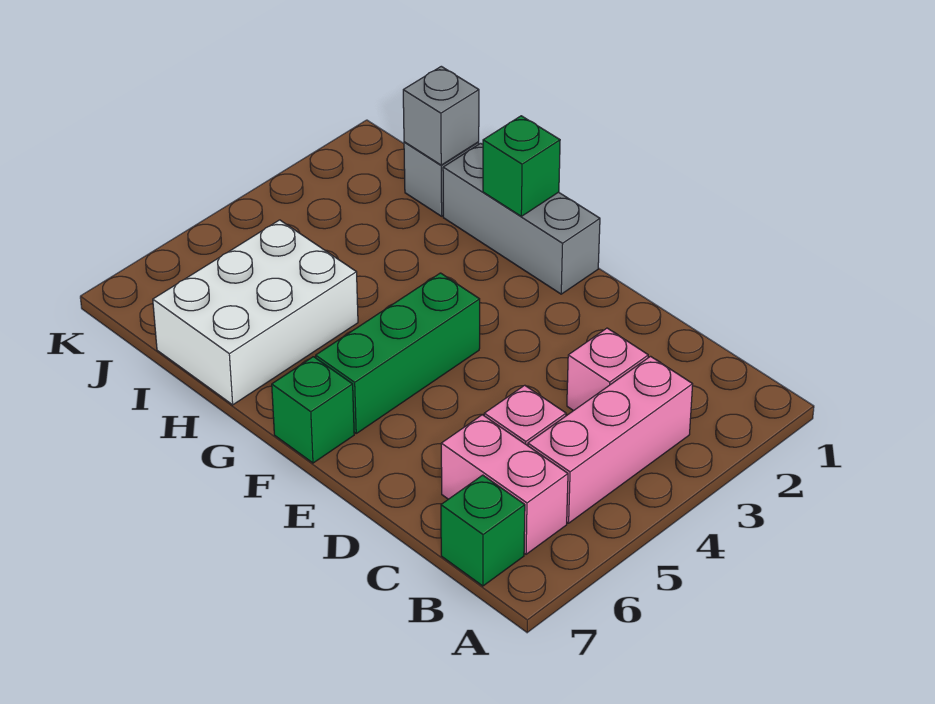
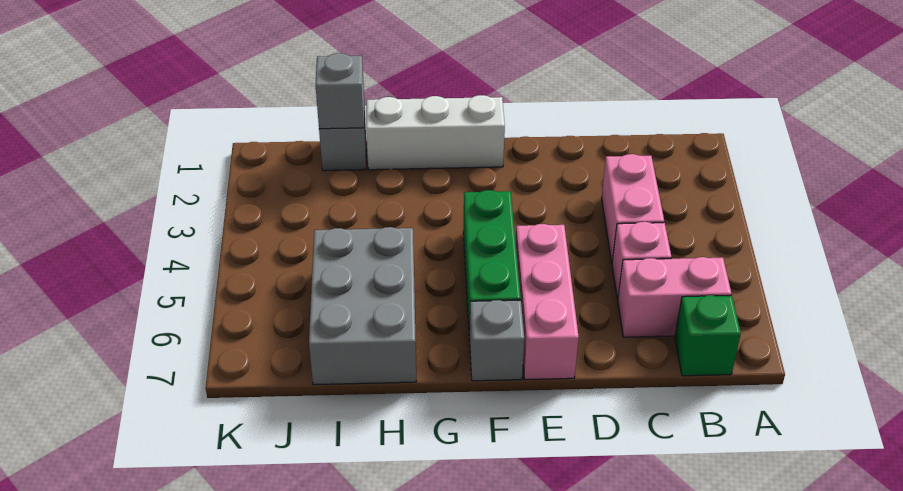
pink brick B3:B5 level 1 -> pink brick E5:E7 level 1
pink brick C3 level 1 -> pink brick C3:C4 level 1
grey brick F1:H1 level 1 -> white brick F1:H1 level 1
green brick F7 level 1 -> grey brick F7 level 1
green brick G1 level 2 -> none
white brick H5:I7 level 1 -> grey brick H5:I7 level 1

